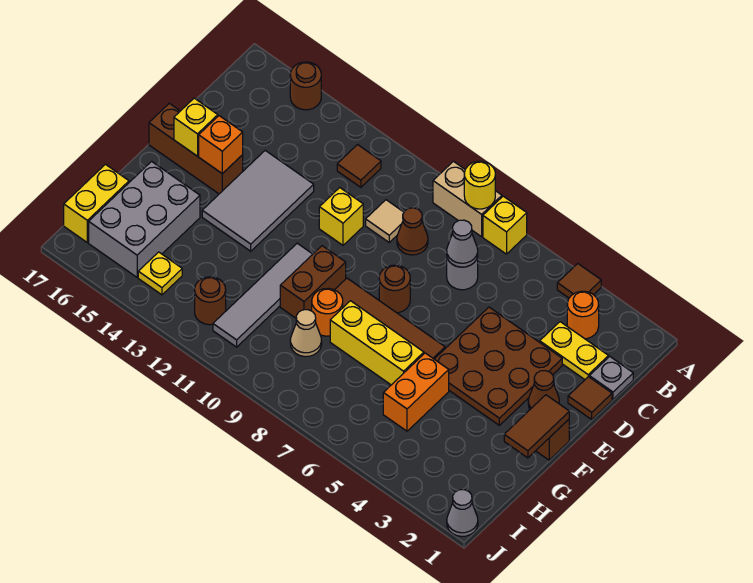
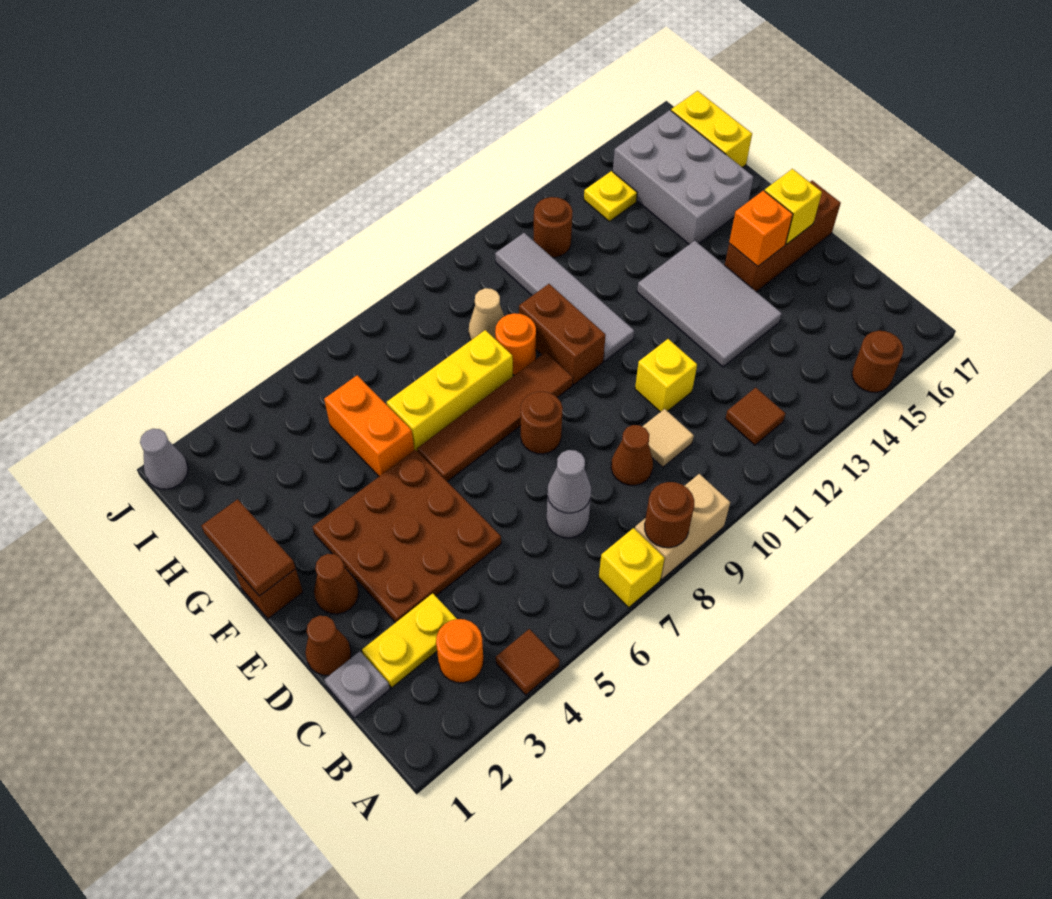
yellow round brick A8 level 2 -> brown round brick A8 level 2
brown tile D1 level 1 -> brown cone D1 level 1

